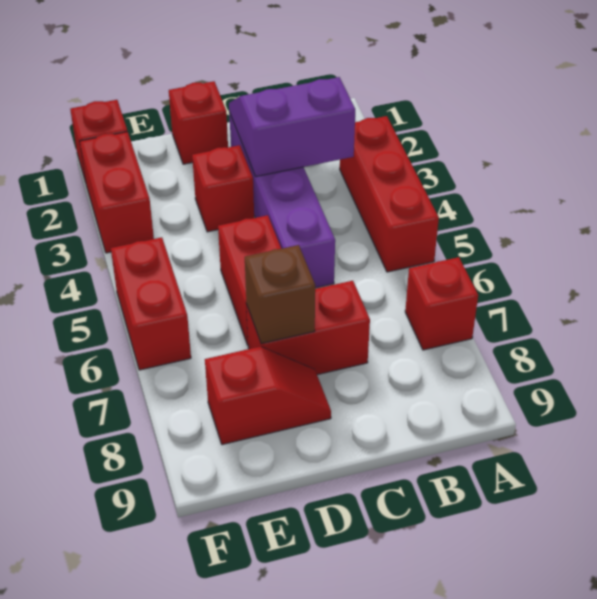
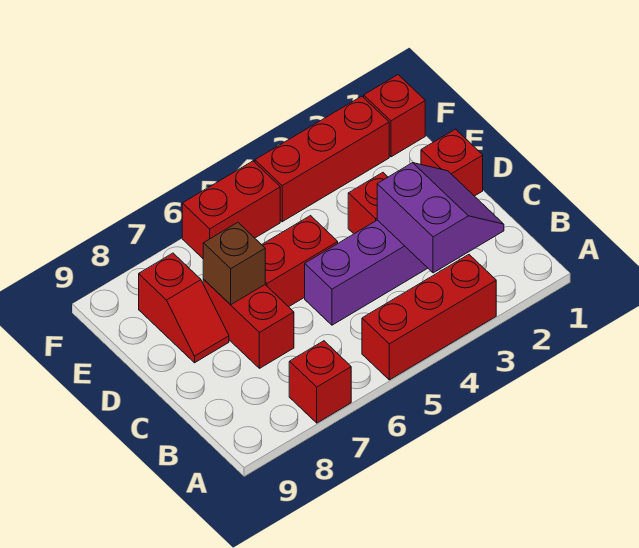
red brick F2:F3 level 1 -> red brick F2:F4 level 1

